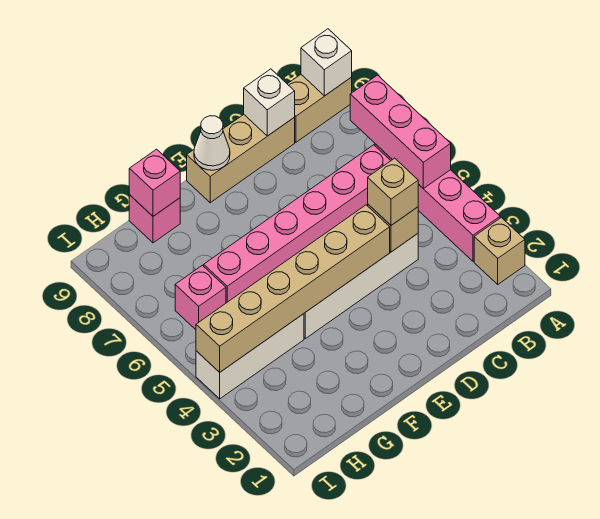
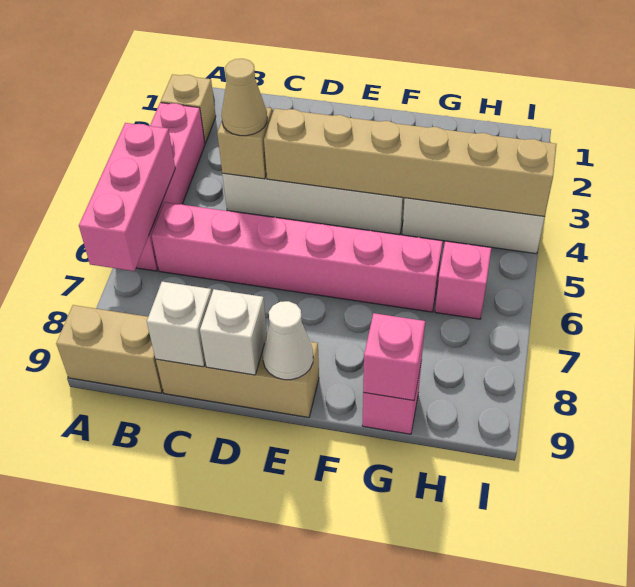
white brick A9 level 2 -> white brick D9 level 2
tan brick C4 level 3 -> tan cone C4 level 3

